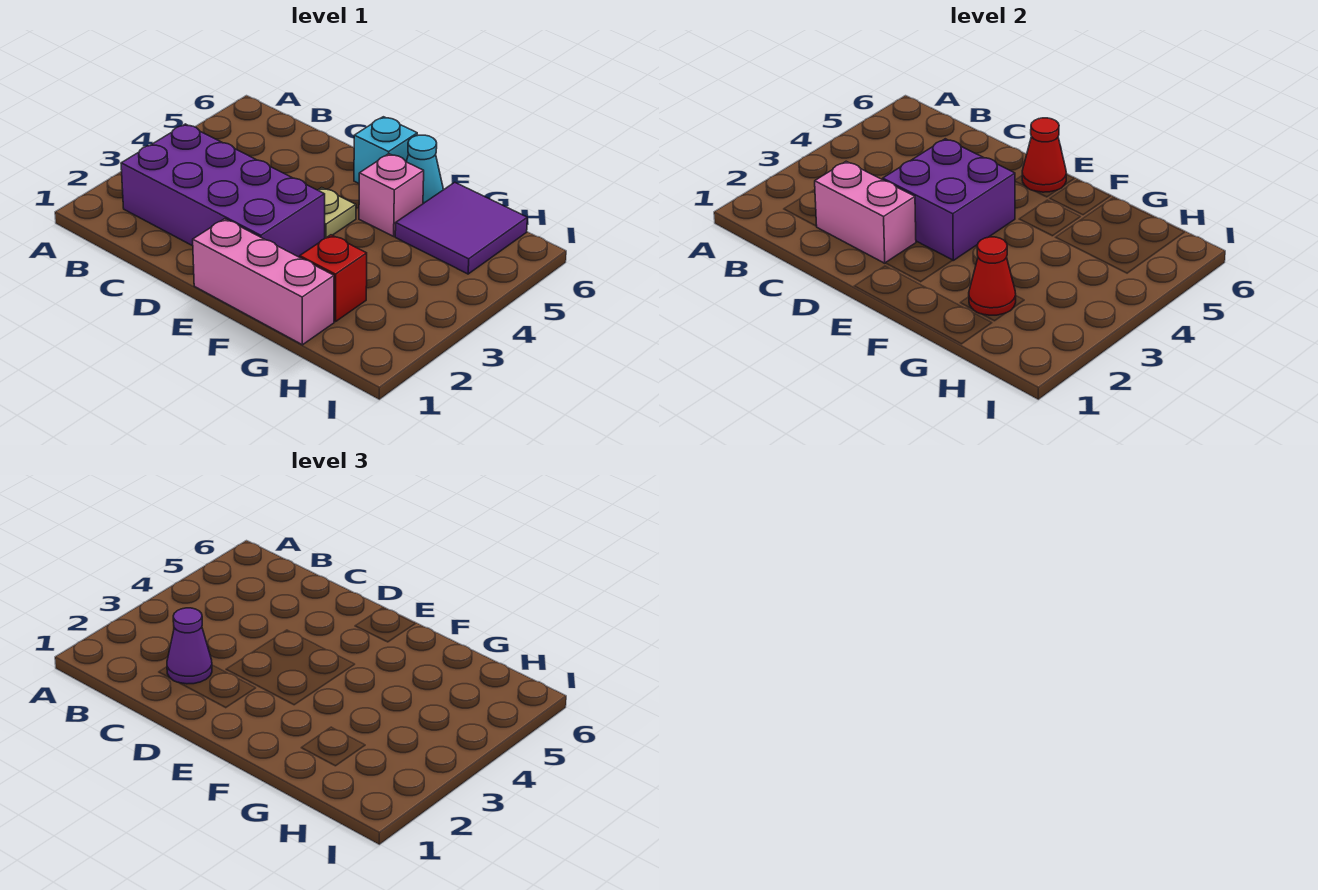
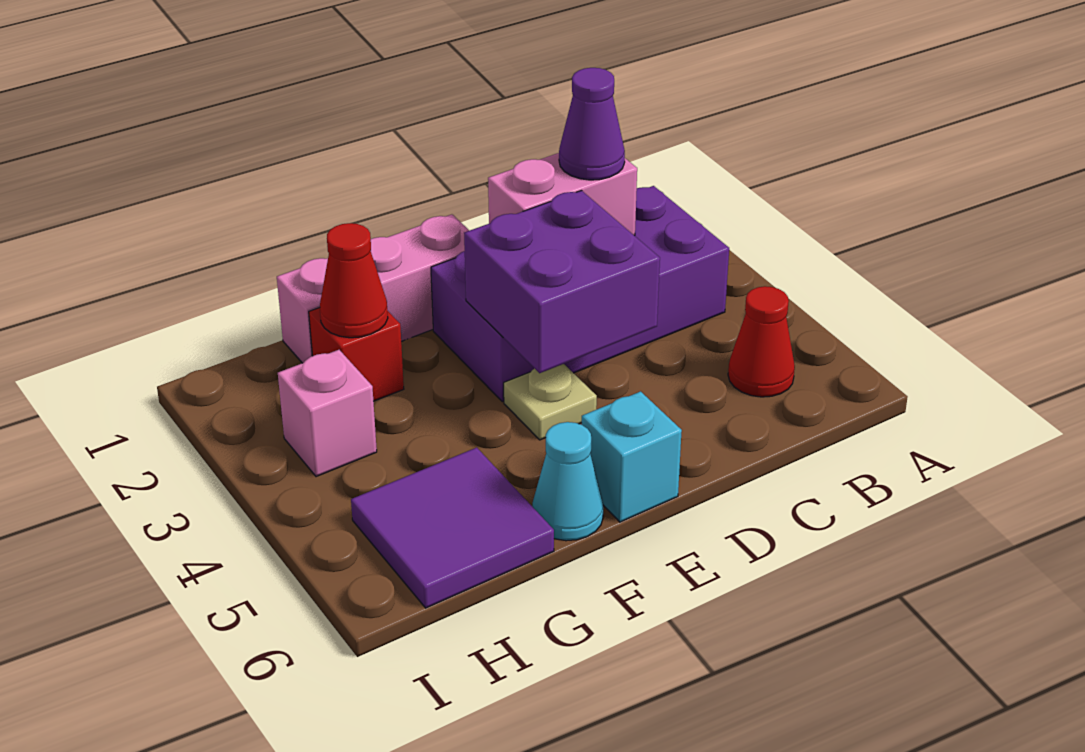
red cone E6 level 2 -> red cone B5 level 1
pink brick F5 level 1 -> pink brick H3 level 1

